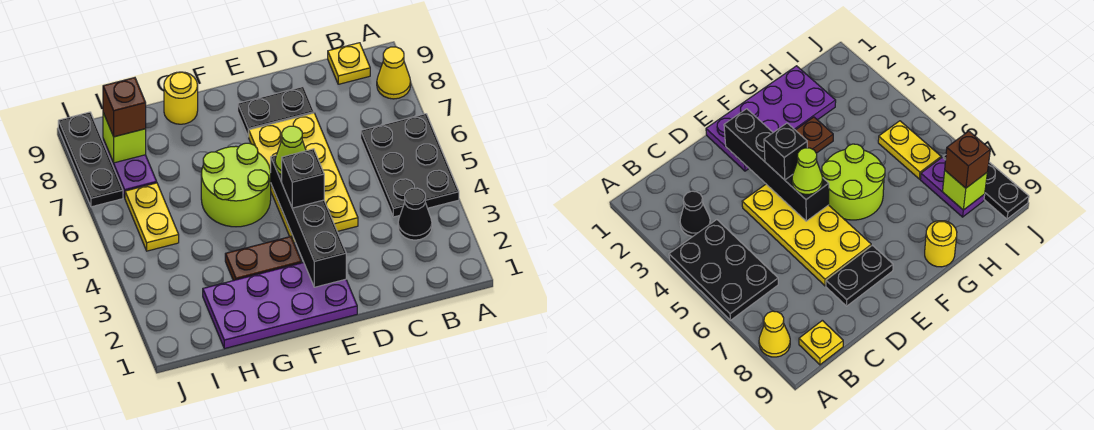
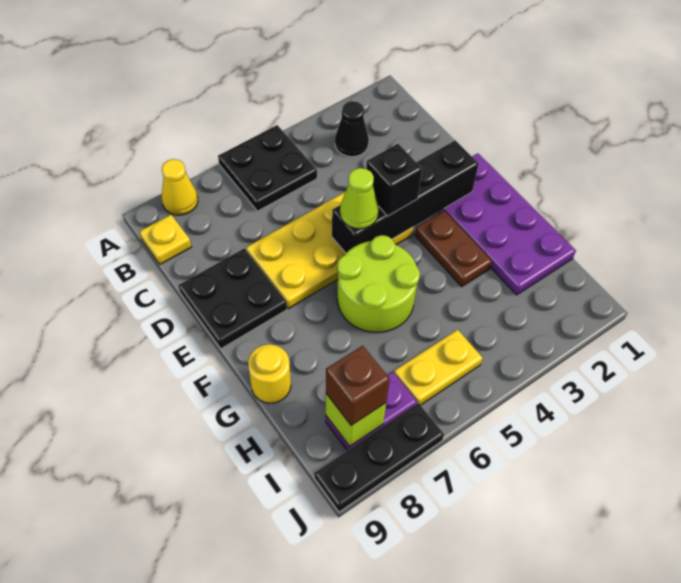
black plate A4:B6 level 1 -> black plate A5:B6 level 1
black plate D8:E8 level 1 -> black plate D8:E9 level 1

